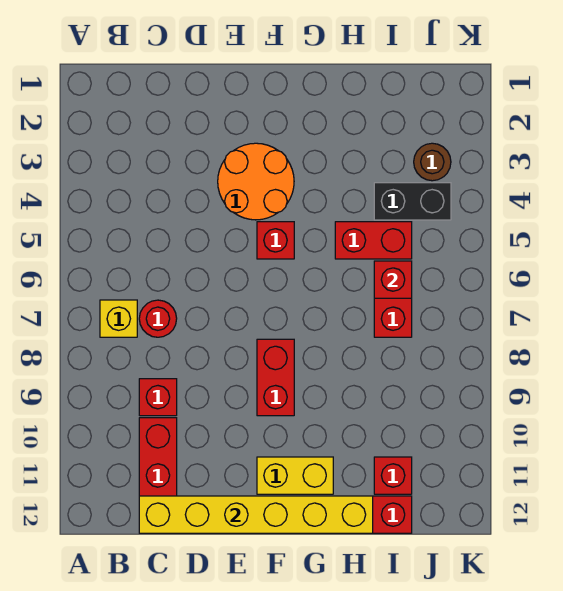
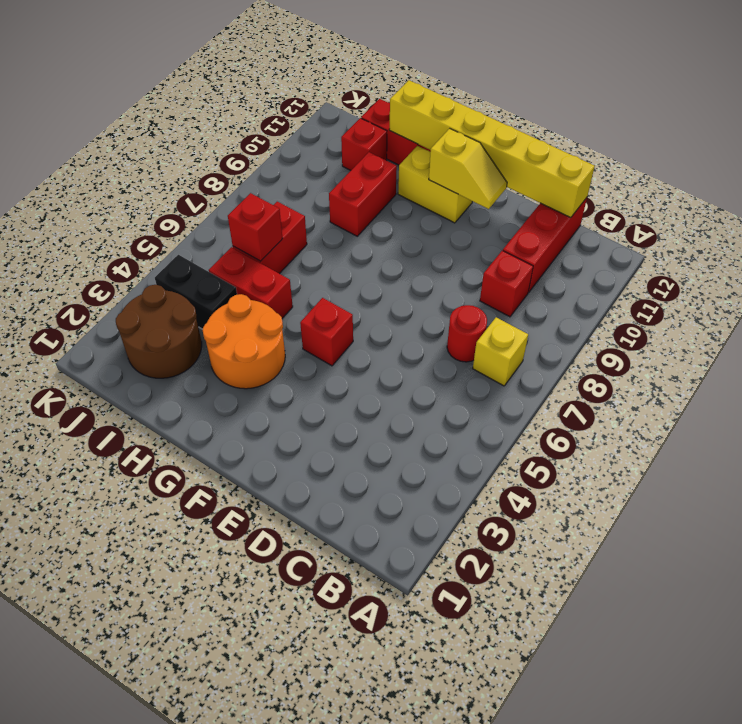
orange round brick E3:F4 level 1 -> orange round brick G3:H4 level 1
none -> yellow slope E11:F11 level 2 top F
red brick F8:F9 level 1 -> red brick H9:H10 level 1
brown round brick J3 level 1 -> brown round brick I2:J3 level 1

